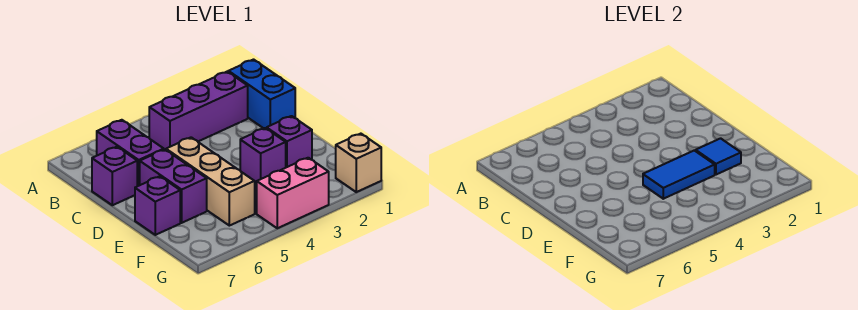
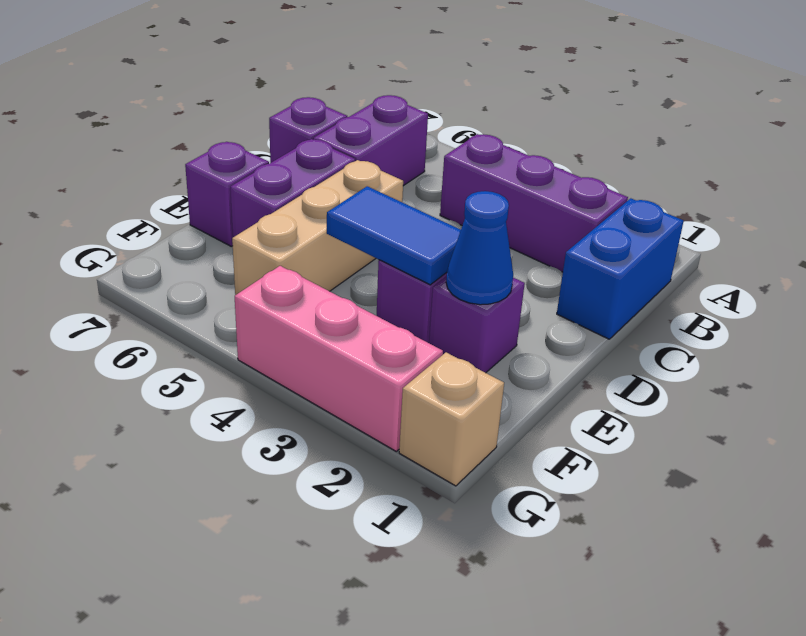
blue tile E2 level 2 -> blue cone E2 level 2
pink brick G3:G4 level 1 -> pink brick G2:G4 level 1

